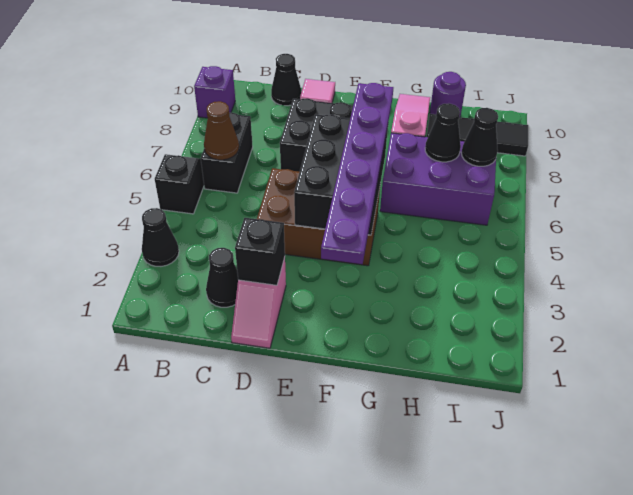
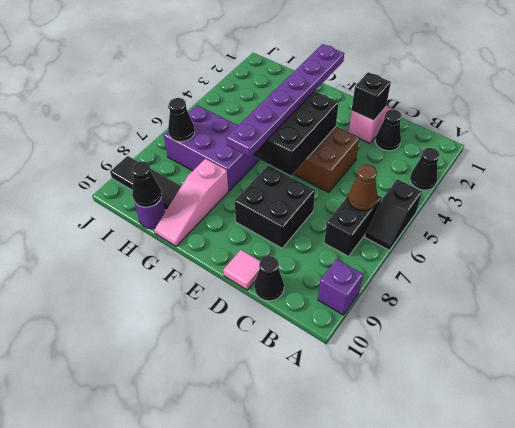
black cone H7 level 2 -> black cone H10 level 2

